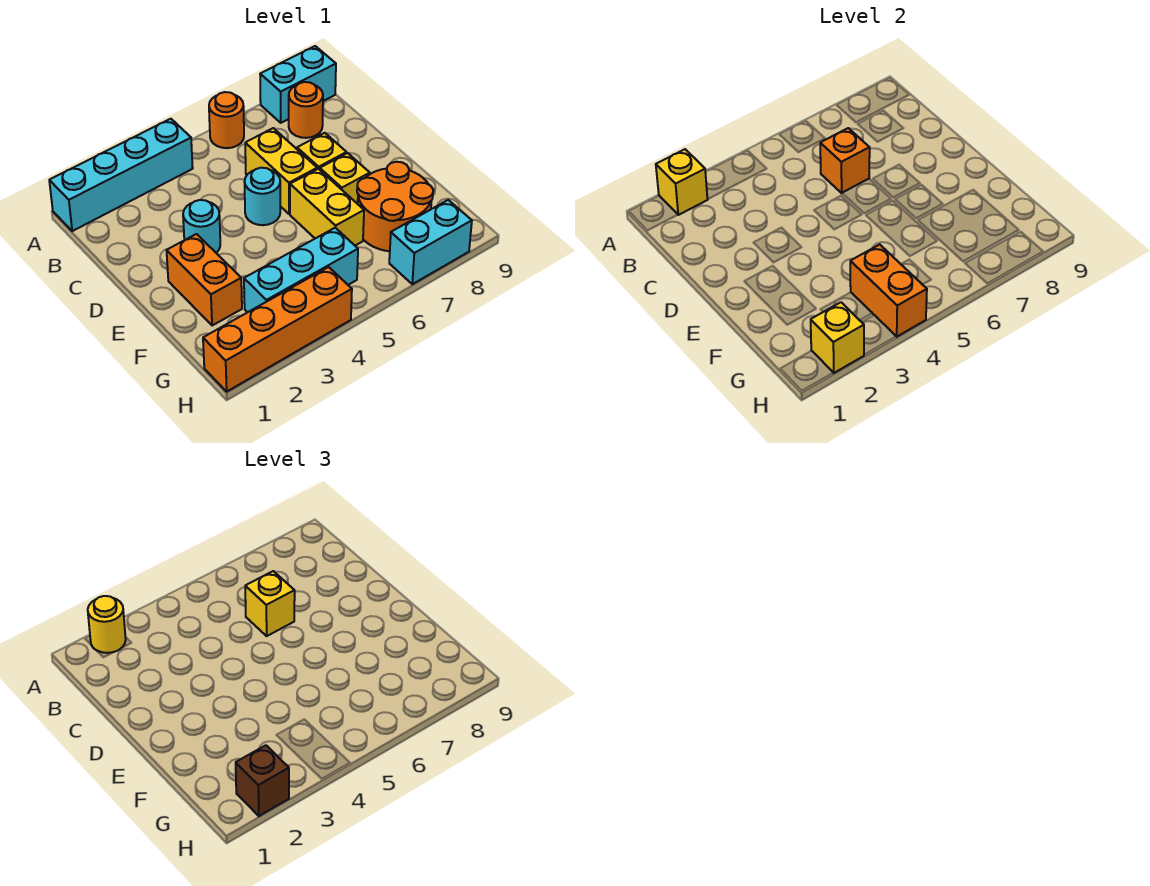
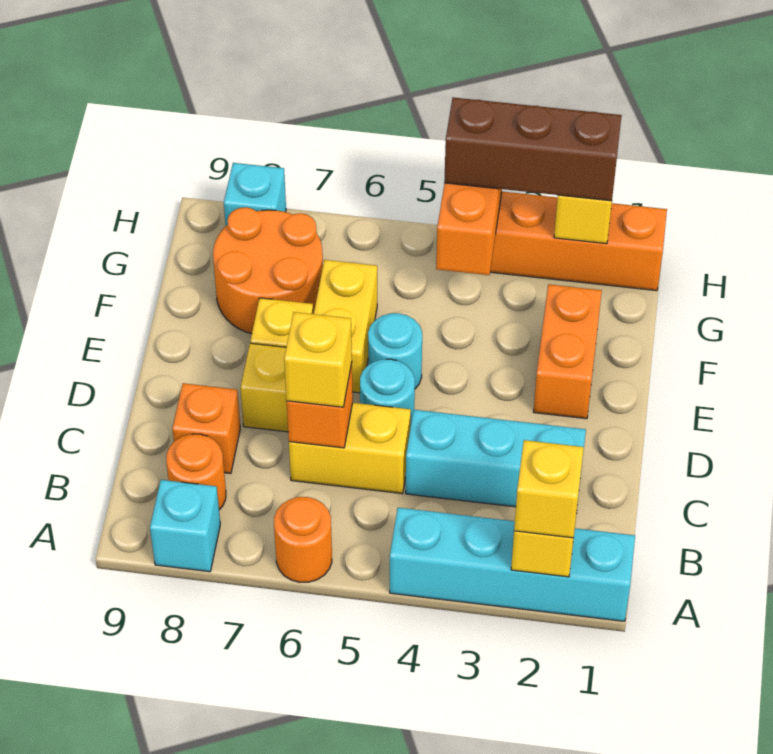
yellow round brick A2 level 3 -> yellow brick A2 level 3
cyan brick A8:A9 level 1 -> cyan brick A8 level 1
yellow brick C6:D6 level 1 -> yellow brick C5:C6 level 1
none -> orange brick C8 level 1
cyan round brick D3 level 1 -> cyan round brick E5 level 1
cyan brick G3:G5 level 1 -> cyan brick C2:C4 level 1
brown brick H2 level 3 -> brown brick H2:H4 level 3
cyan brick H7:H8 level 1 -> cyan brick H8 level 1

